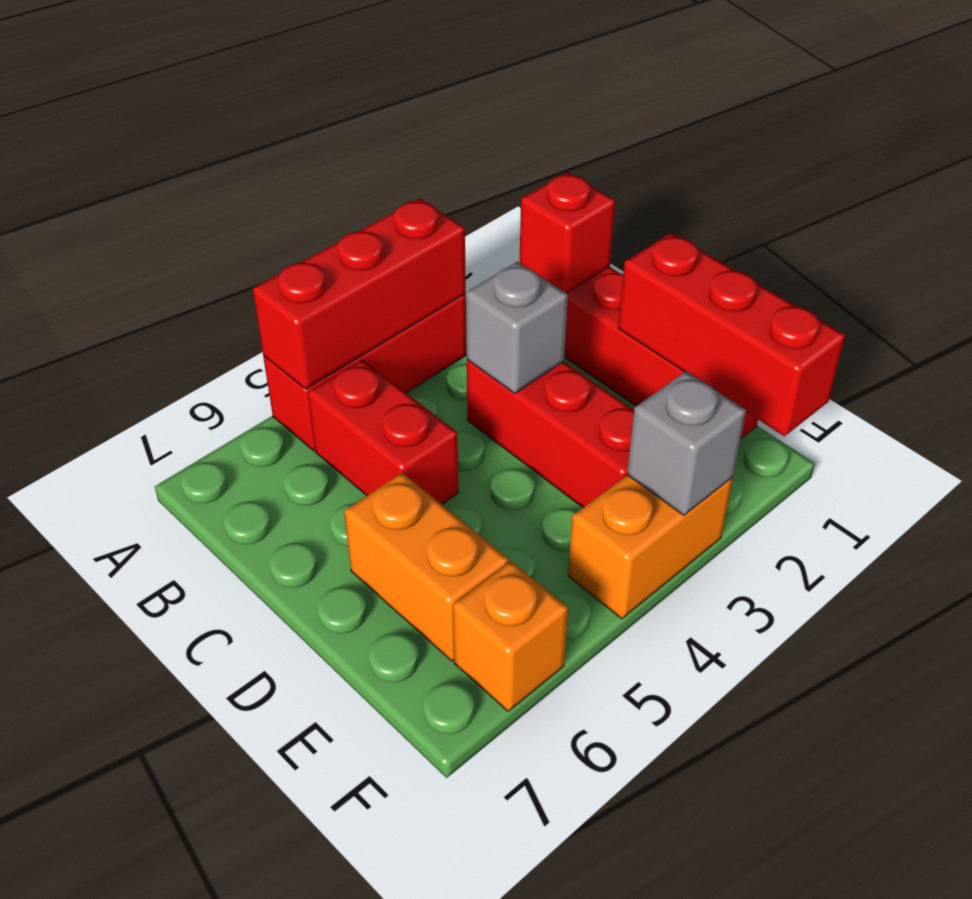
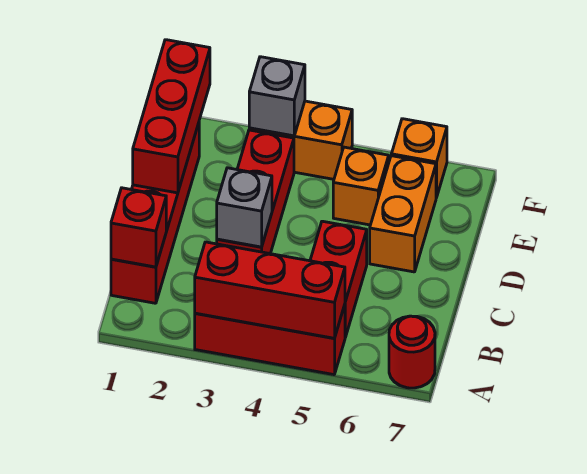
none -> red round brick A7 level 1
none -> orange brick E5 level 1

